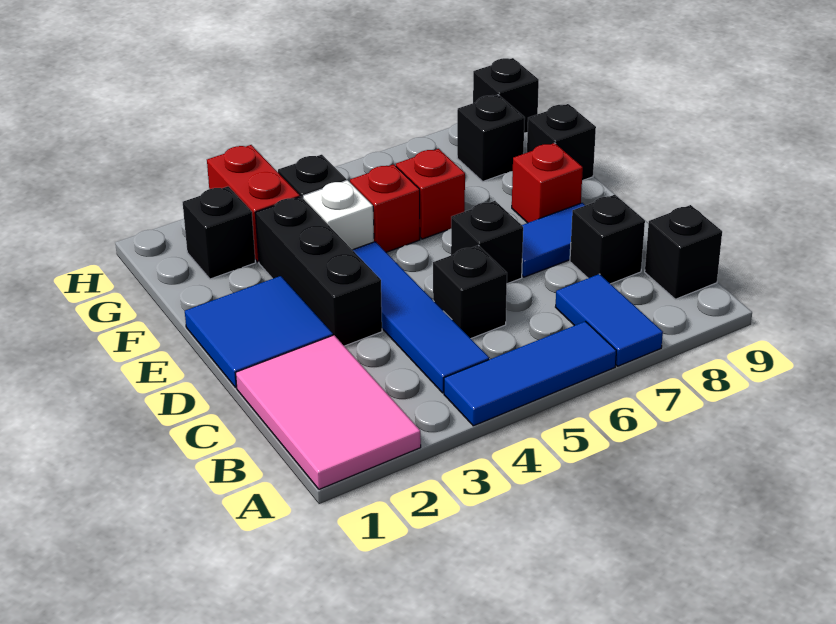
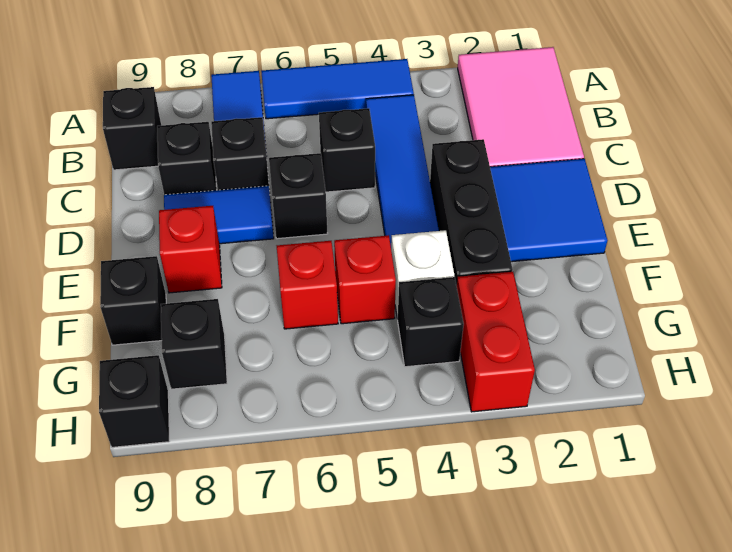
black brick G2 level 1 -> black brick C7 level 1

